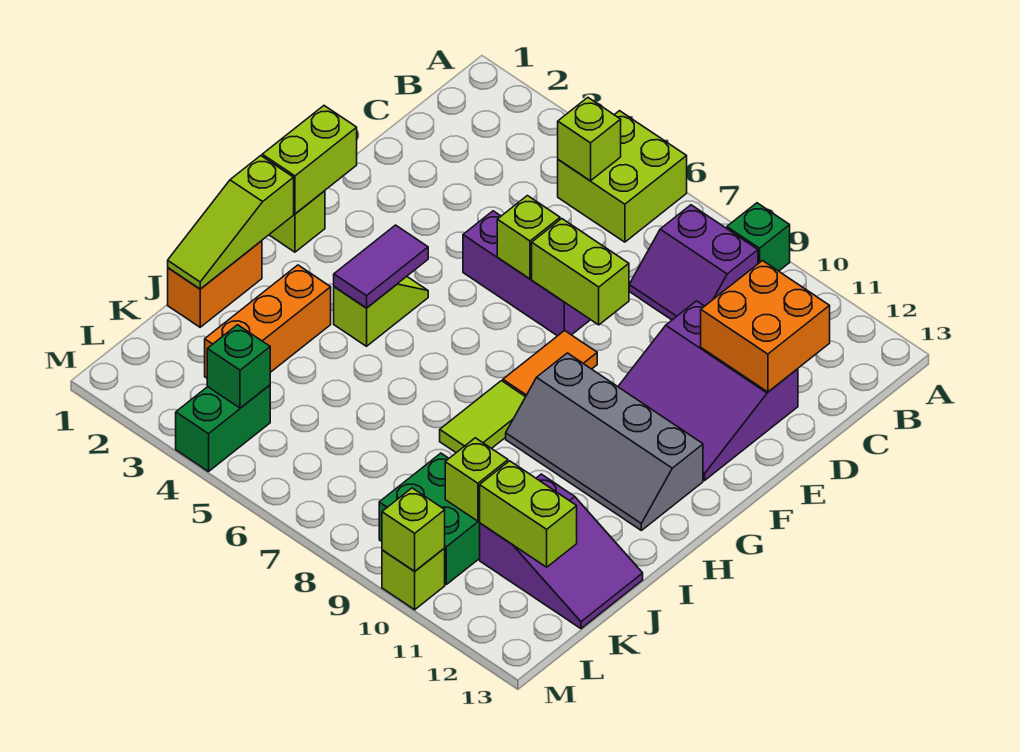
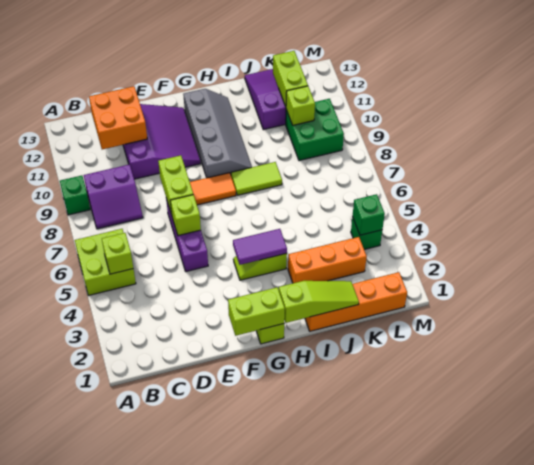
purple slope B8:C9 level 1 top B -> purple slope B8:C9 level 1 top 9
orange brick I1:J1 level 1 -> orange brick I1:L1 level 1
green brick L4:M4 level 1 -> green brick L4 level 1
lime brick M10 level 1 -> none
lime brick M10 level 2 -> none

